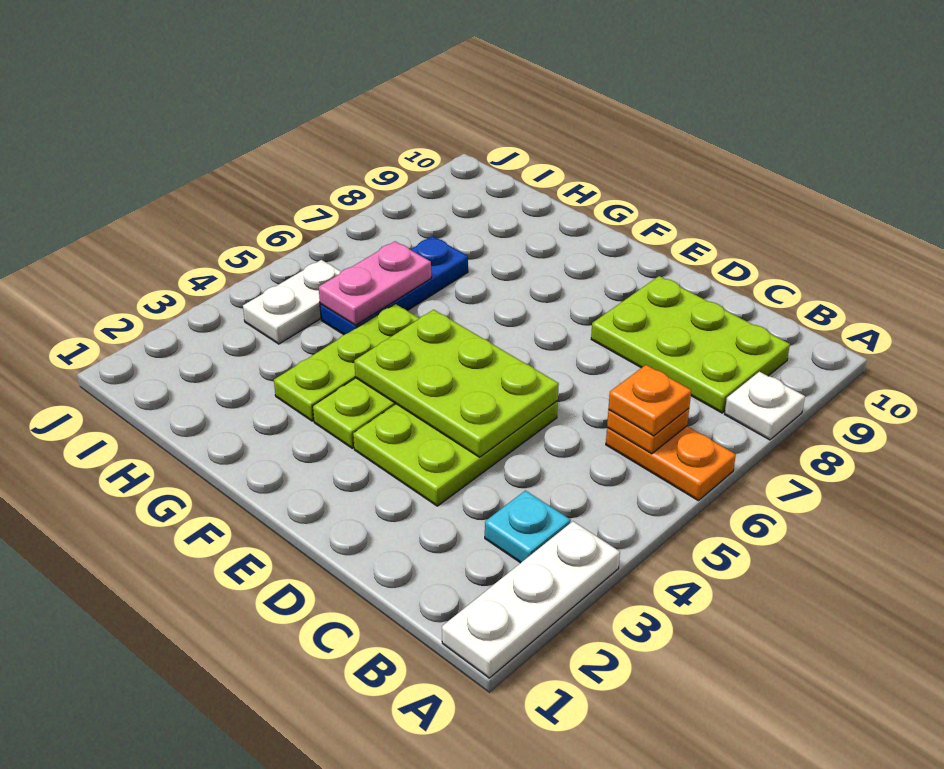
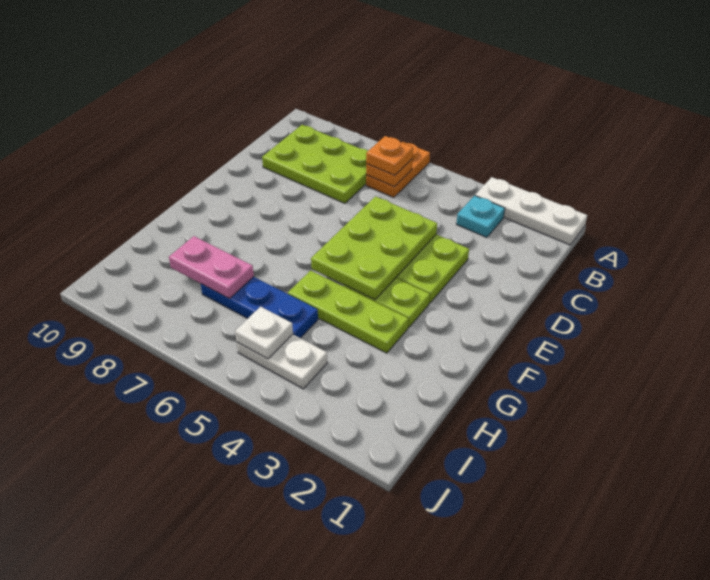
white plate A8 level 1 -> white plate I5 level 2
lime plate B8:D9 level 1 -> lime plate B7:C9 level 1
pink plate H5:H6 level 2 -> pink plate H7:H8 level 2

